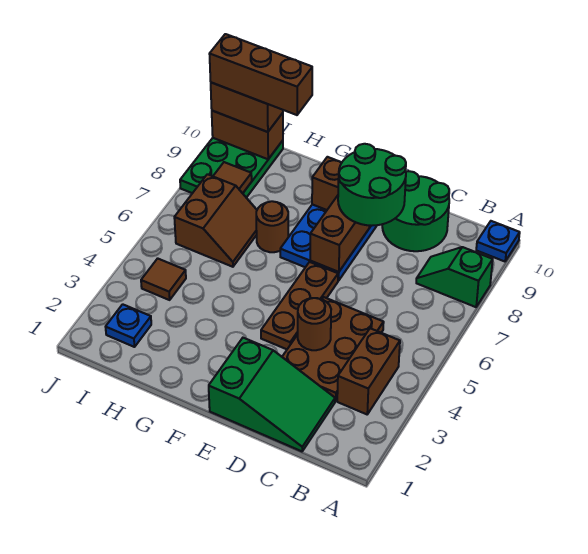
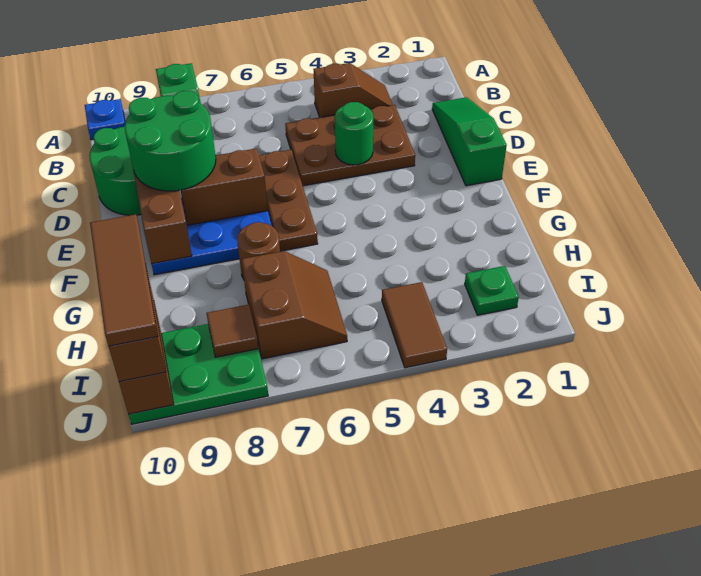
brown brick B3:B4 level 1 -> brown slope B3:B4 level 1 top 4
green slope C1:E2 level 1 top E -> green slope C1:E1 level 1 top E
brown round brick D4 level 2 -> green round brick D4 level 2
brown plate E4:E6 level 1 -> brown plate D6:F6 level 1
brown slope H6:I7 level 1 top I -> brown slope H6:I7 level 1 top 7
brown brick H10:J10 level 4 -> brown tile H10:J10 level 4
blue plate I2 level 1 -> green plate I2 level 1
brown tile I4 level 1 -> brown tile I4:J4 level 1

